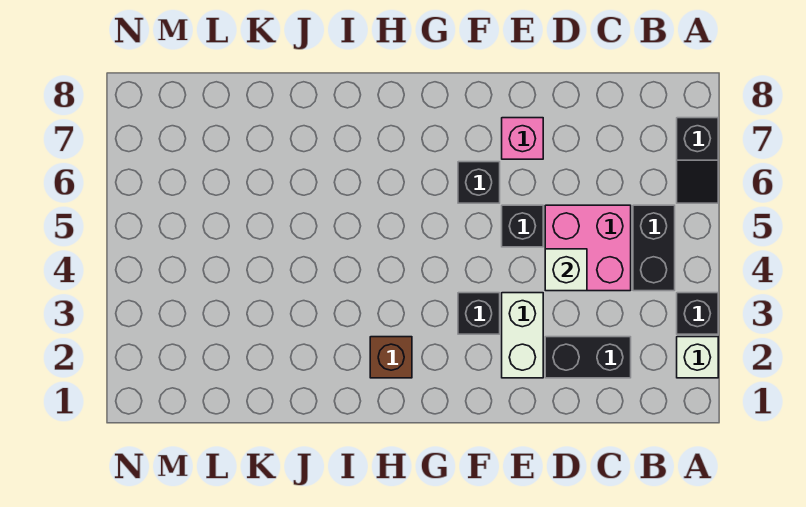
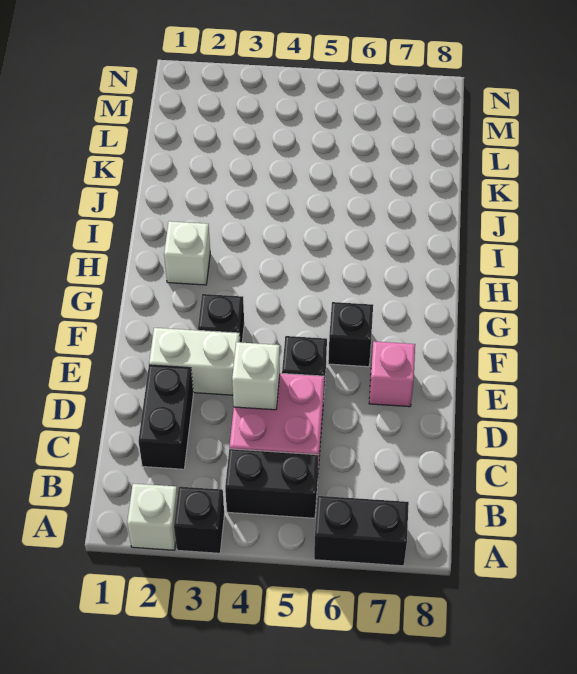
black slope A6:A7 level 1 top 7 -> black brick A6:A7 level 1
brown brick H2 level 1 -> white brick H2 level 1

